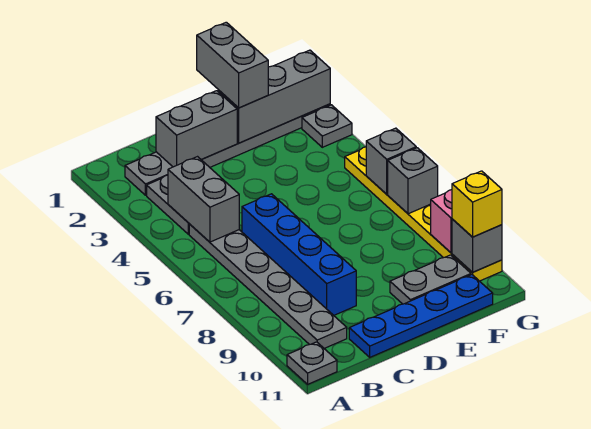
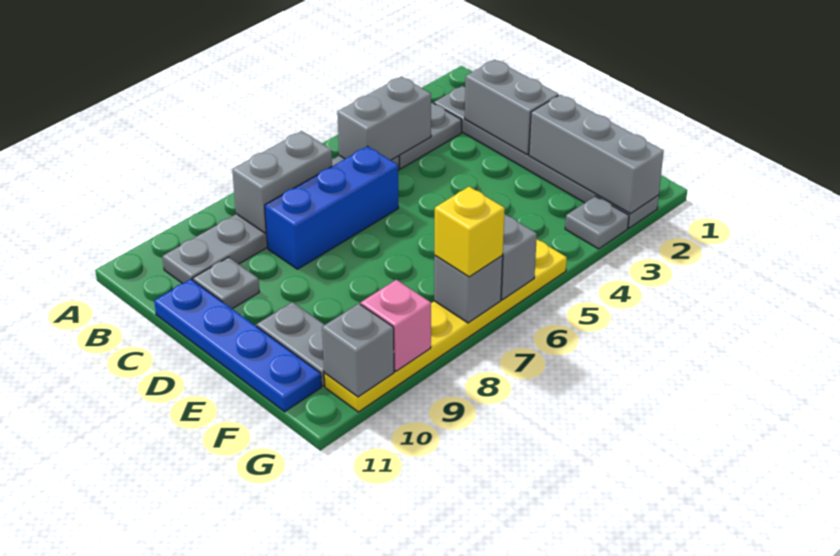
grey plate A11 level 1 -> grey plate C10 level 1
blue brick C6:C9 level 1 -> blue brick C6:C8 level 1
grey brick E1:E2 level 3 -> grey brick B7:B8 level 2
yellow brick G10 level 3 -> yellow brick G7 level 3

